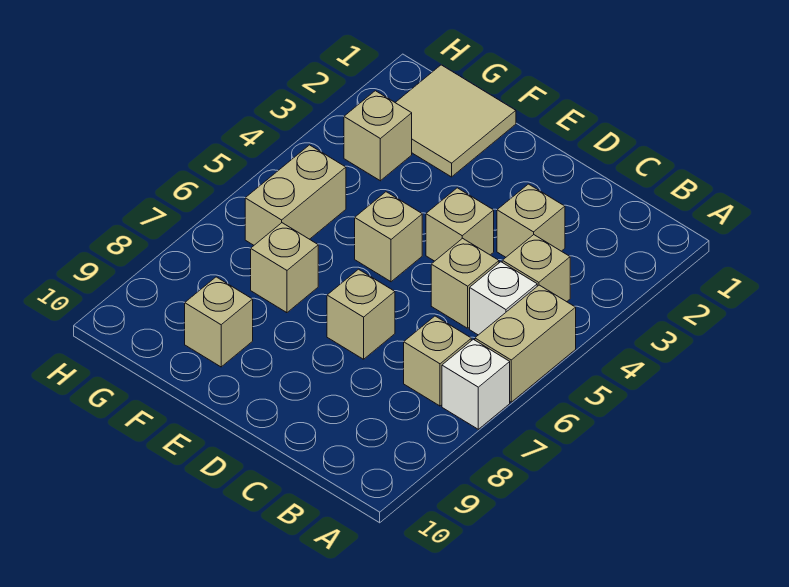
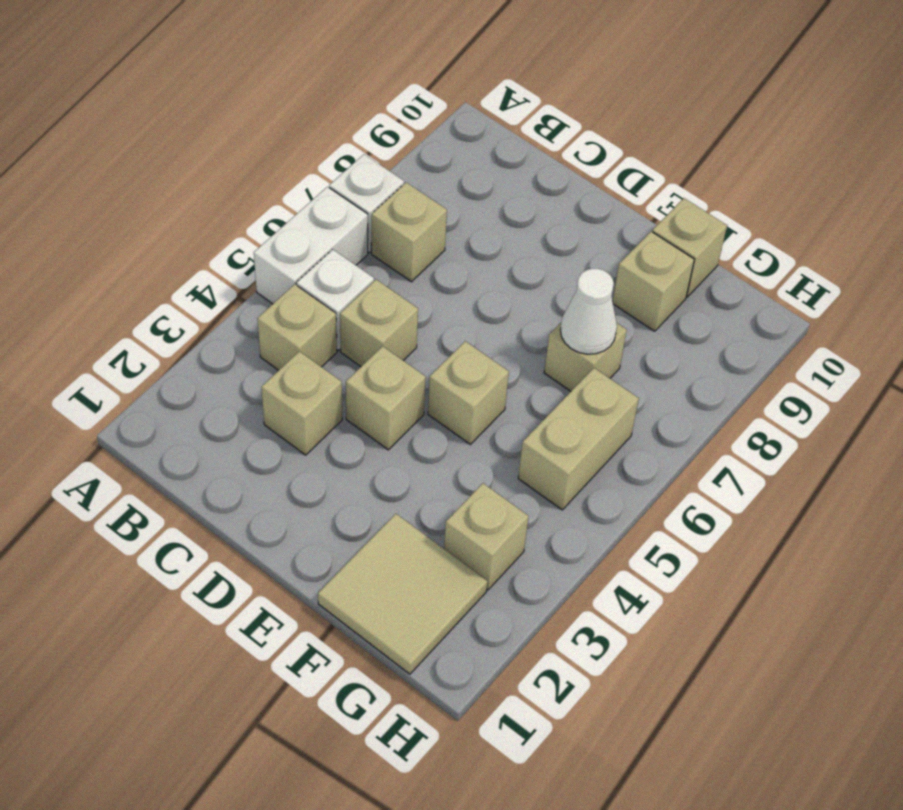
tan brick A5:A6 level 1 -> white brick A5:A6 level 1
tan brick D7 level 1 -> tan brick F10 level 1
none -> white cone F7 level 2

